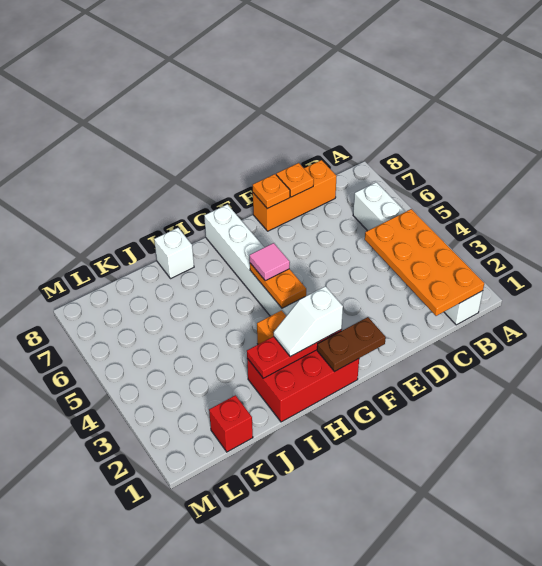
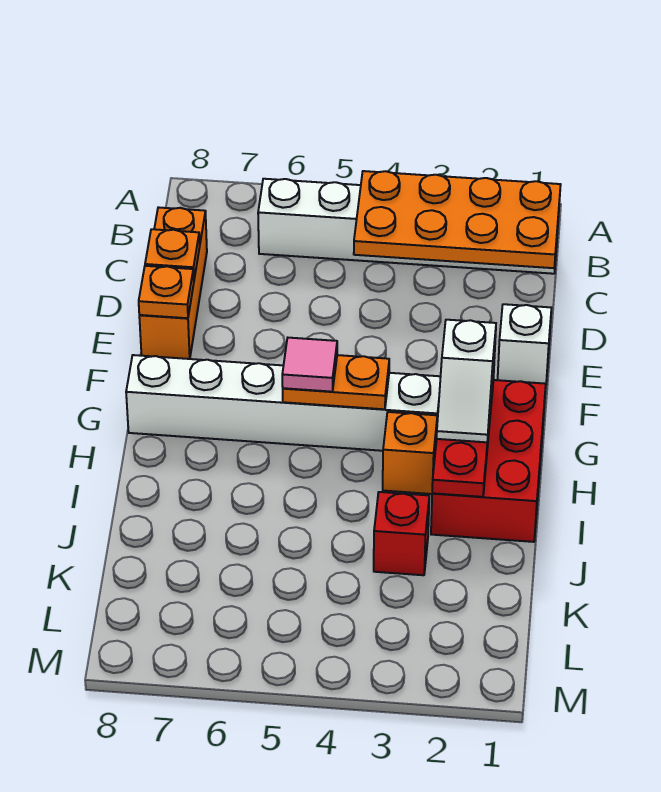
brown plate F1:G1 level 2 -> none
white brick I8 level 1 -> white brick E1 level 1
red brick K1 level 1 -> red brick J3 level 1

